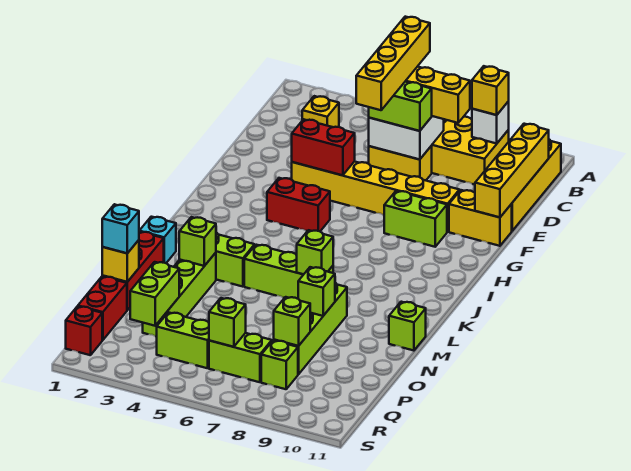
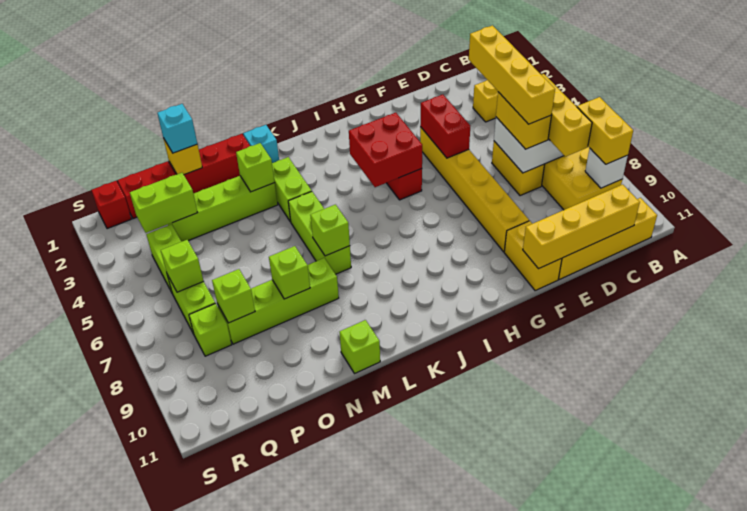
yellow brick B6:E6 level 4 -> yellow brick D4:D7 level 4
yellow brick B9 level 3 -> yellow brick B8:B9 level 3
lime brick D6:D7 level 3 -> yellow brick D6:D7 level 3
lime brick G8:G9 level 1 -> none
none -> red brick H4:I5 level 2

